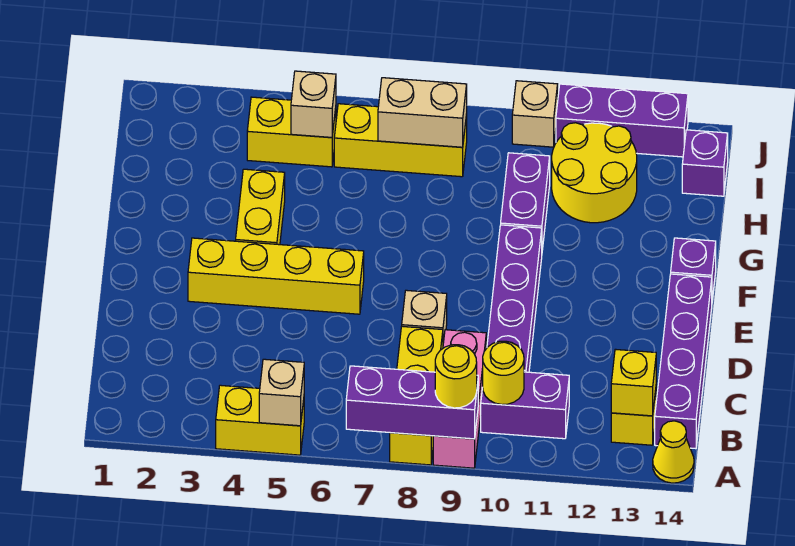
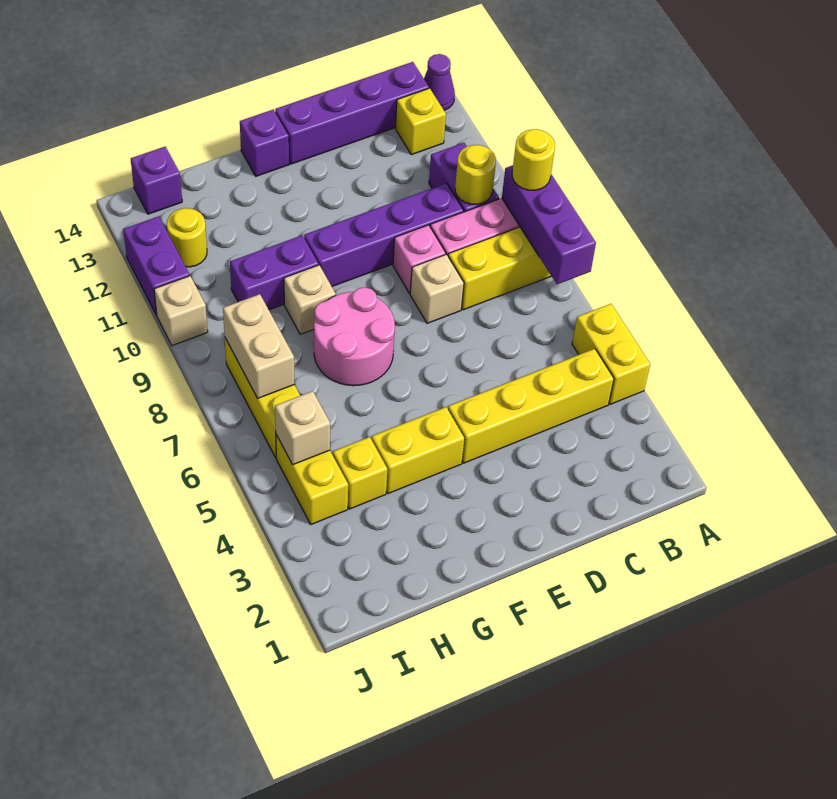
tan brick A5 level 2 -> tan brick G9 level 1
yellow cone A14 level 1 -> purple cone A14 level 1
yellow brick B13 level 2 -> yellow brick H4 level 1
none -> pink brick D9 level 1
yellow brick E3:E6 level 1 -> yellow brick B4:E4 level 1
none -> pink round brick F7:G8 level 1
yellow round brick H11:I12 level 1 -> yellow round brick I12 level 1
purple brick J11:J13 level 1 -> purple brick J11:J12 level 1

